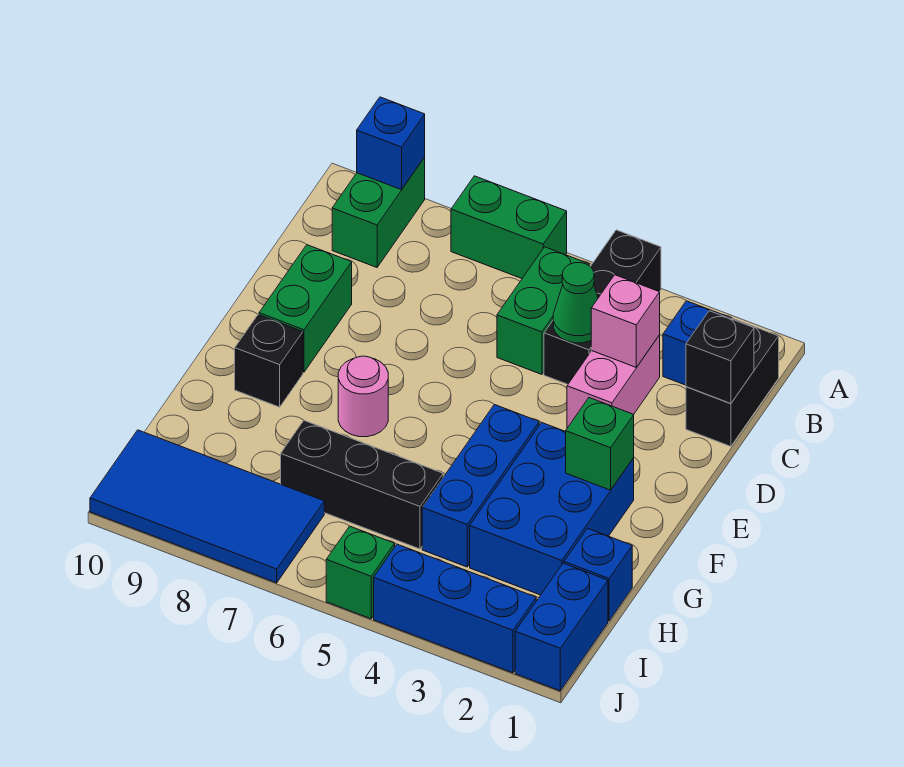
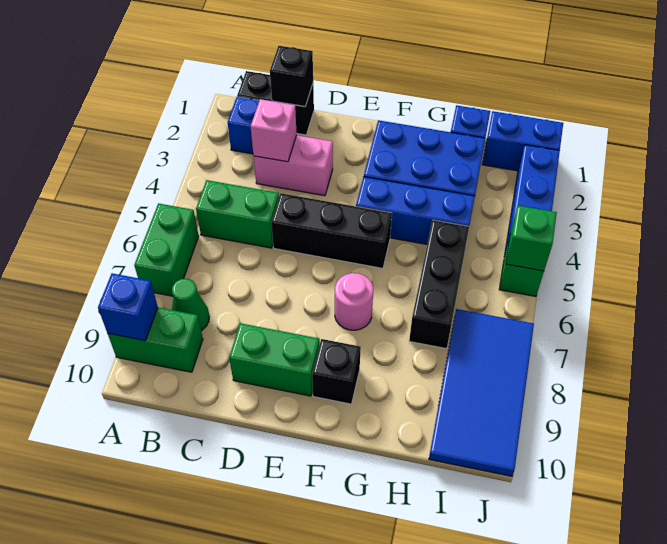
black brick A4:C4 level 1 -> black brick D5:F5 level 1
green cone C4 level 2 -> green cone B8 level 1
green brick F2 level 2 -> green brick J5 level 2

